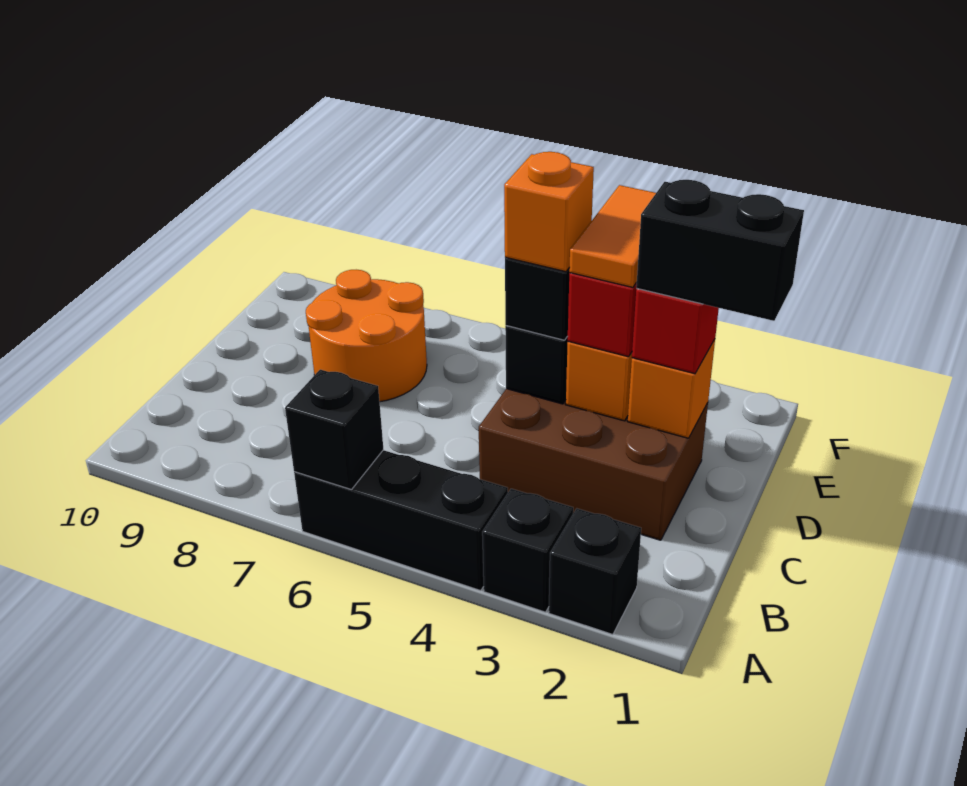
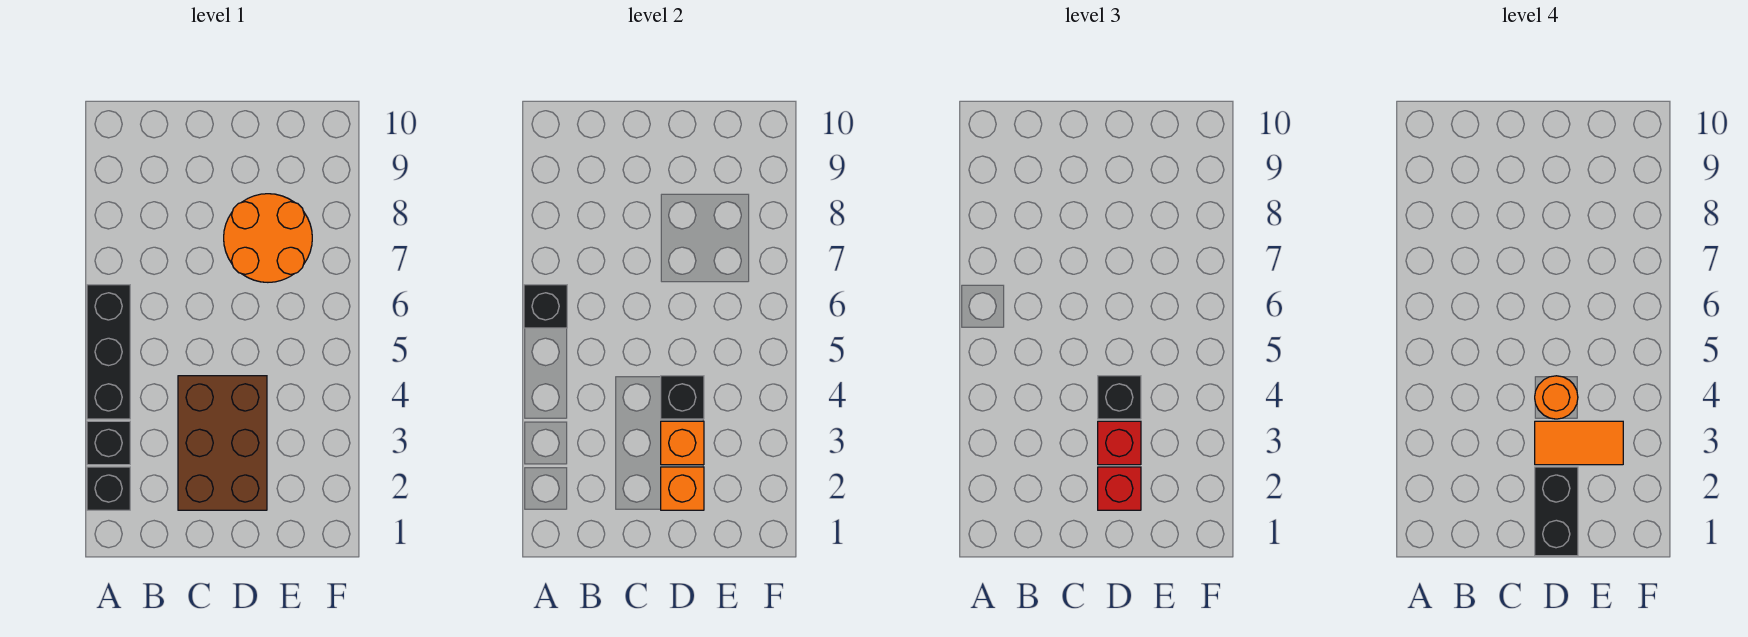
orange brick D4 level 4 -> orange round brick D4 level 4

